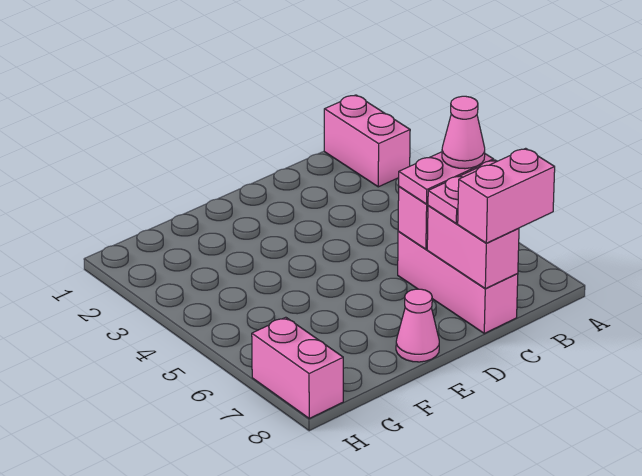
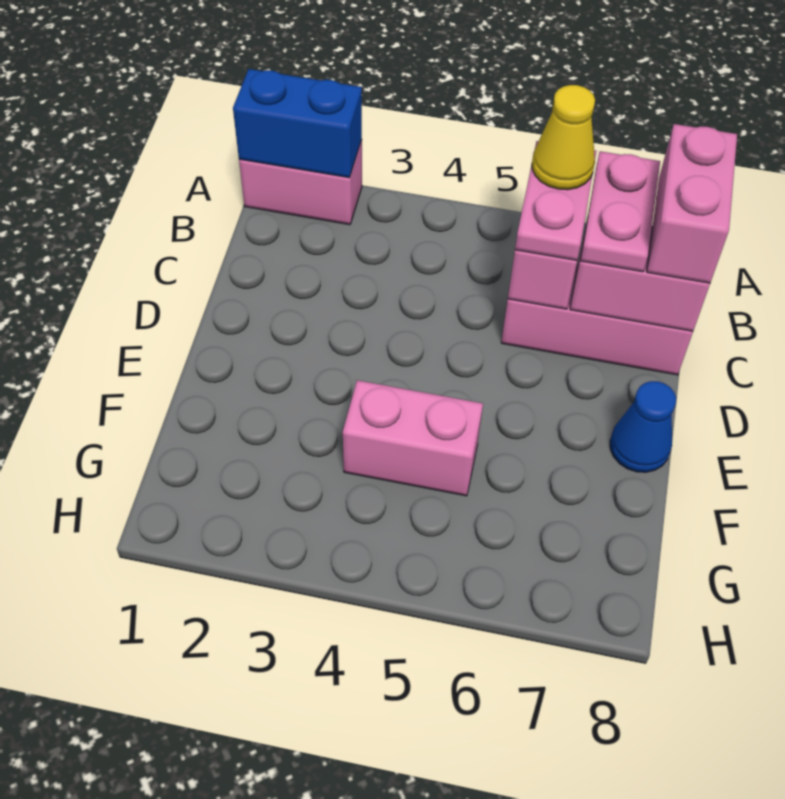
none -> blue brick A1:A2 level 2
pink cone B6 level 4 -> yellow cone B6 level 4
pink cone E8 level 1 -> blue cone E8 level 1
pink brick H7:H8 level 1 -> pink brick F4:F5 level 1

